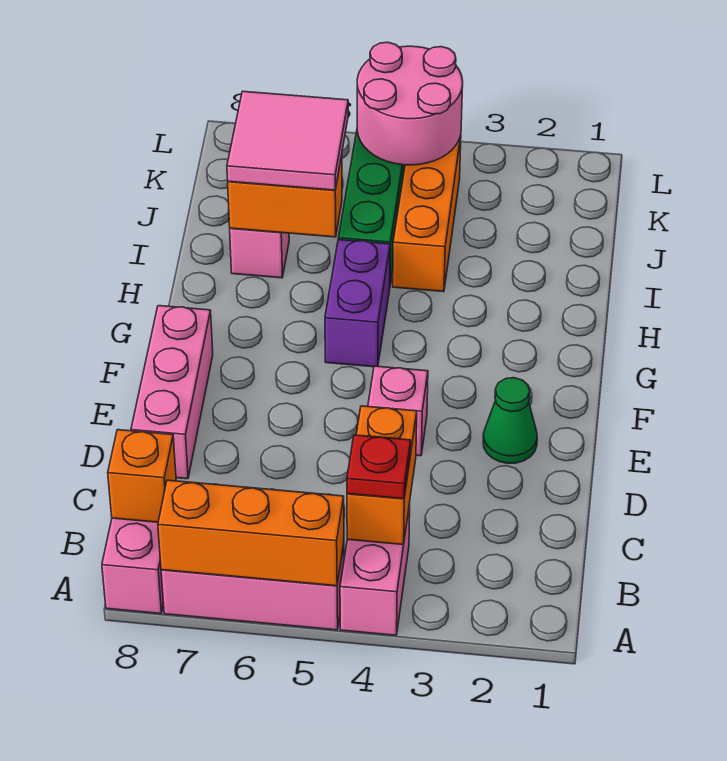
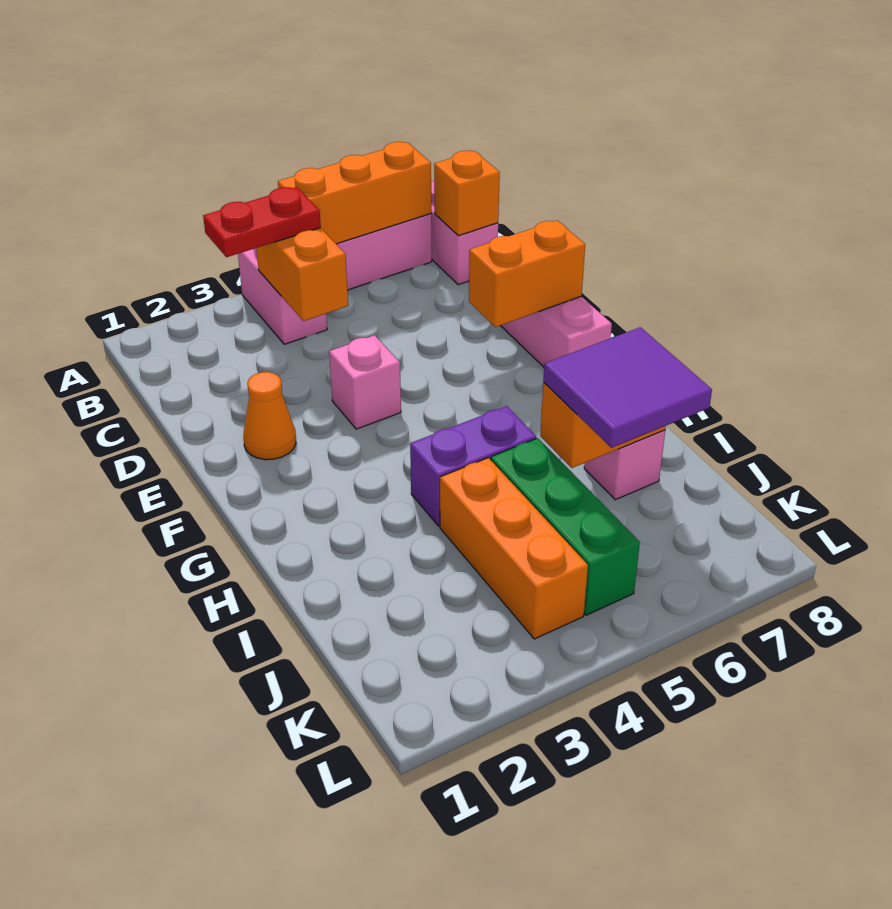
red plate B4 level 3 -> red plate B3:B4 level 3
green cone E2 level 1 -> orange cone E2 level 1
none -> orange brick E7:E8 level 2
purple brick G5:H5 level 1 -> purple brick H4:H5 level 1
pink tile I6:J7 level 3 -> purple tile I6:J7 level 3
pink round brick K4:L5 level 2 -> none

